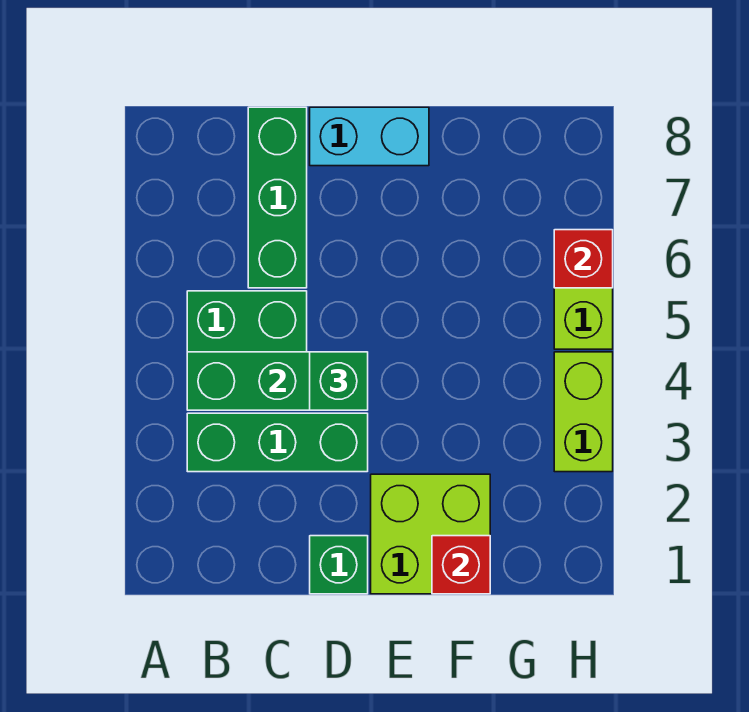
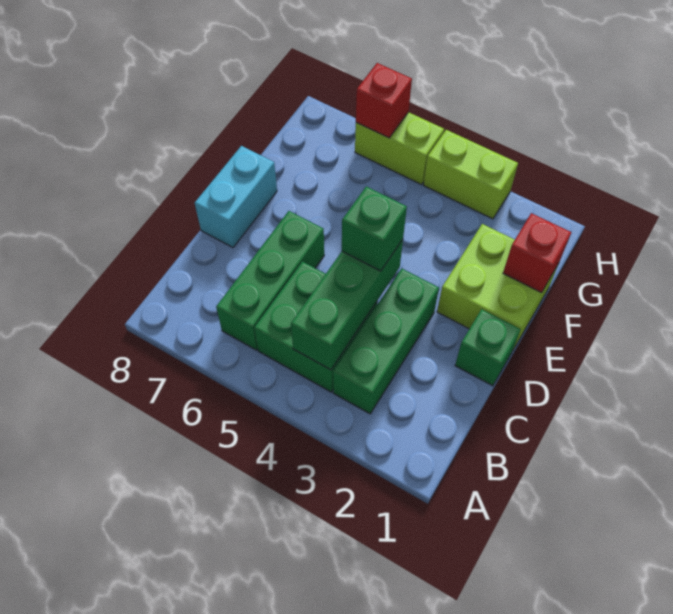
green brick C6:C8 level 1 -> green brick B6:D6 level 1

